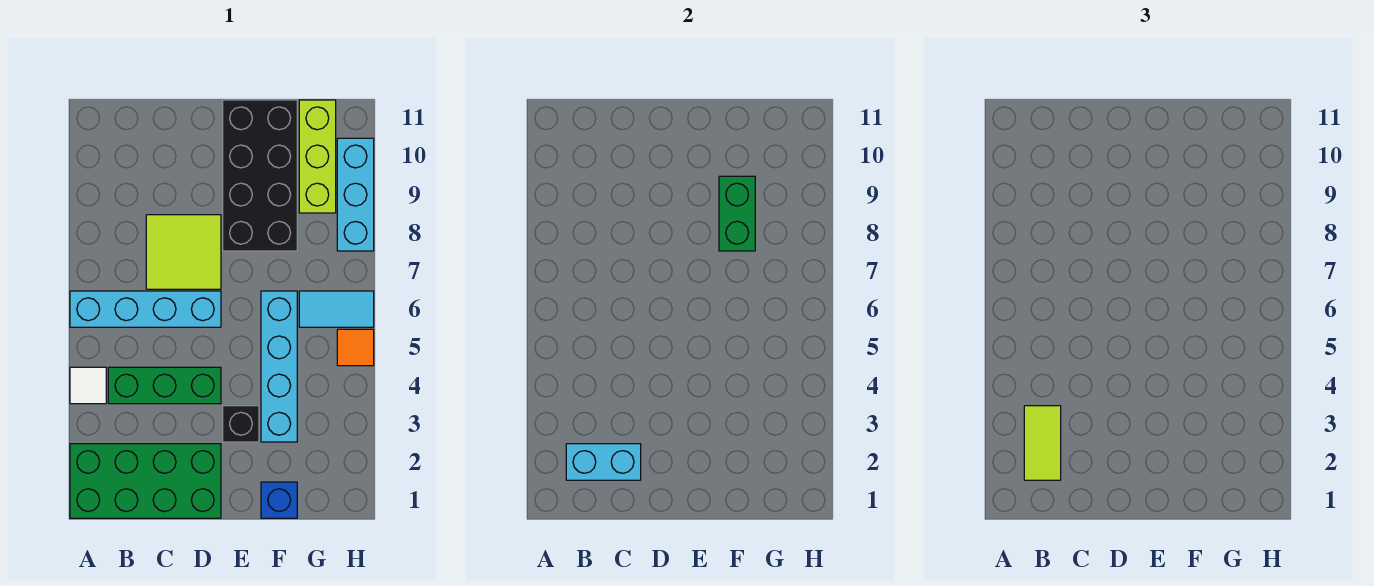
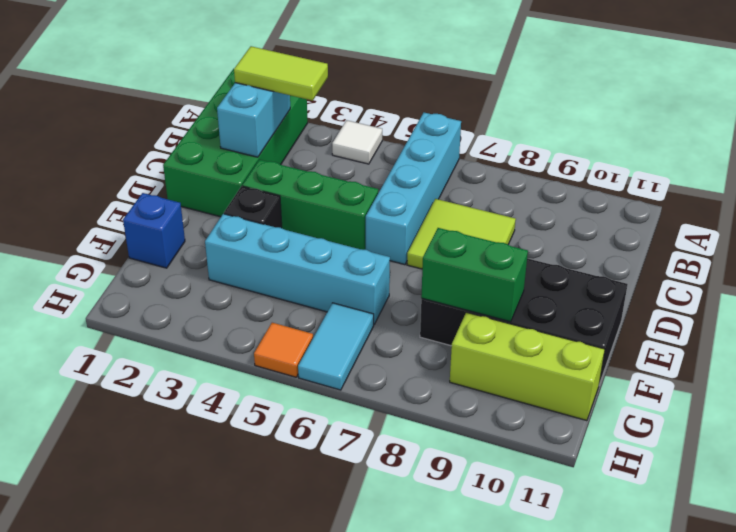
green brick B4:D4 level 1 -> green brick D3:D5 level 1
cyan brick H8:H10 level 1 -> none

